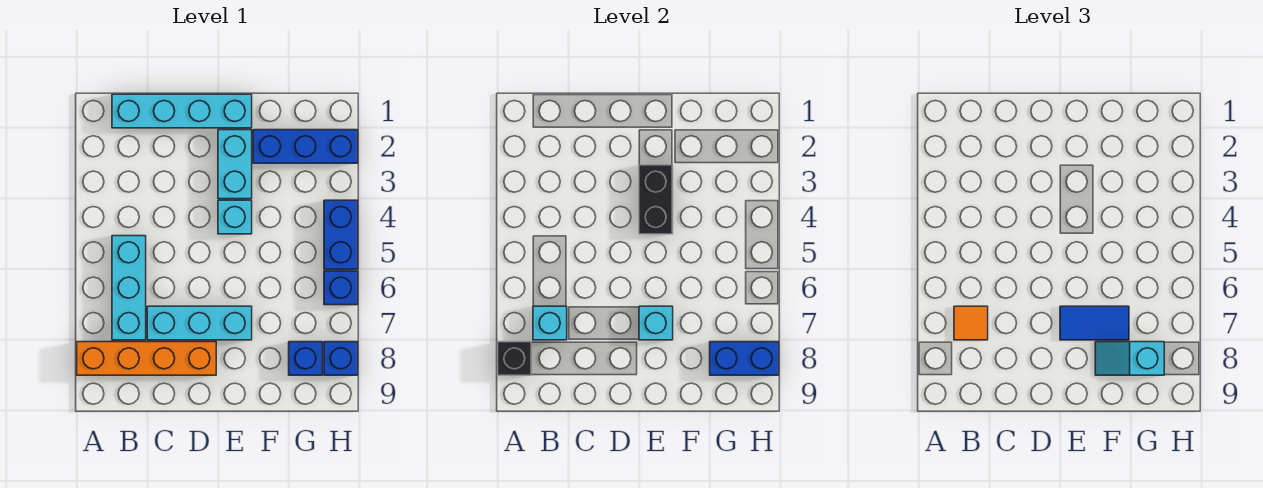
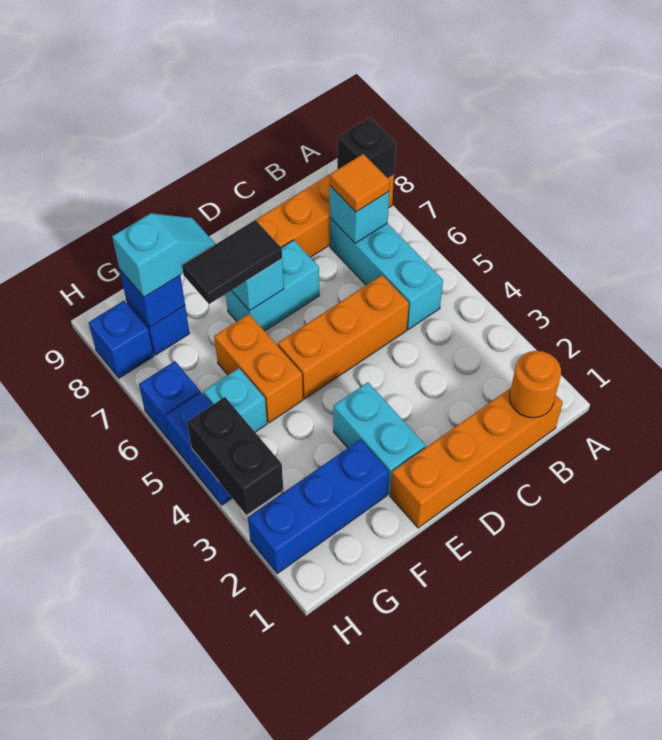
cyan brick B1:E1 level 1 -> orange brick B1:E1 level 1
none -> orange round brick B1 level 2
none -> orange brick C5:E5 level 1
cyan brick C7:E7 level 1 -> cyan brick D7:E7 level 1
black brick E3:E4 level 2 -> black brick H3:H4 level 2
cyan brick E4 level 1 -> cyan brick G5 level 1
blue tile E7:F7 level 3 -> black tile E7:F7 level 3
none -> orange brick F5:F6 level 1
blue brick G8:H8 level 2 -> blue brick G8 level 2

